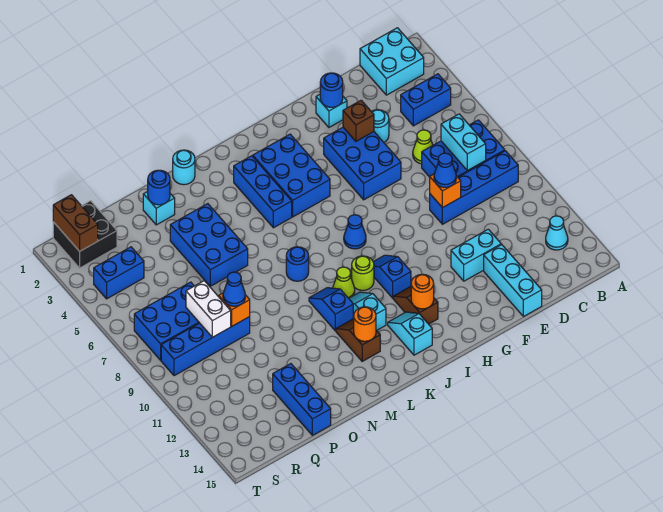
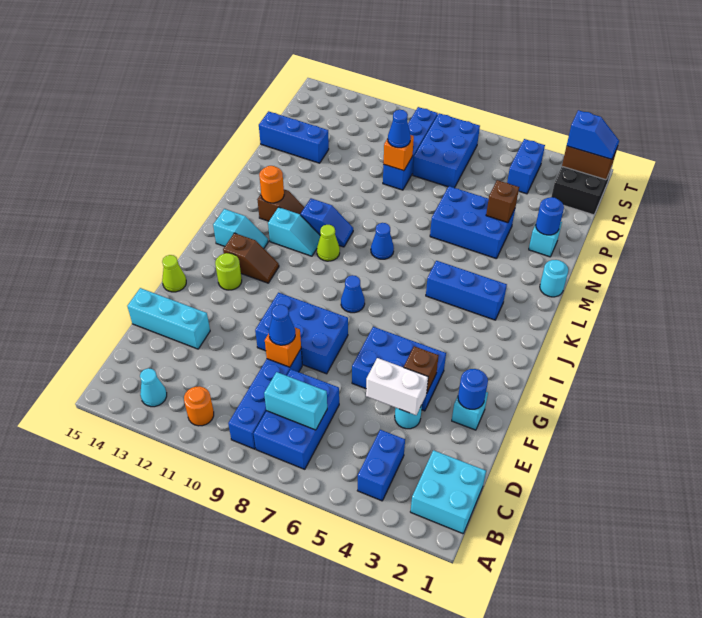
lime cone D6 level 1 -> lime cone G15 level 1
cyan brick E12:F12 level 1 -> none
blue brick I3:J5 level 1 -> blue brick F8:G10 level 1
blue slope I10:I11 level 1 top 11 -> blue slope S1:S2 level 3 top 2
orange round brick I13 level 2 -> orange round brick B11 level 1
lime round brick J10 level 1 -> lime round brick H13 level 1
blue round brick L8 level 1 -> blue cone L8 level 1
none -> brown brick O4 level 2
white brick Q8:Q9 level 2 -> white brick E4:E5 level 2

